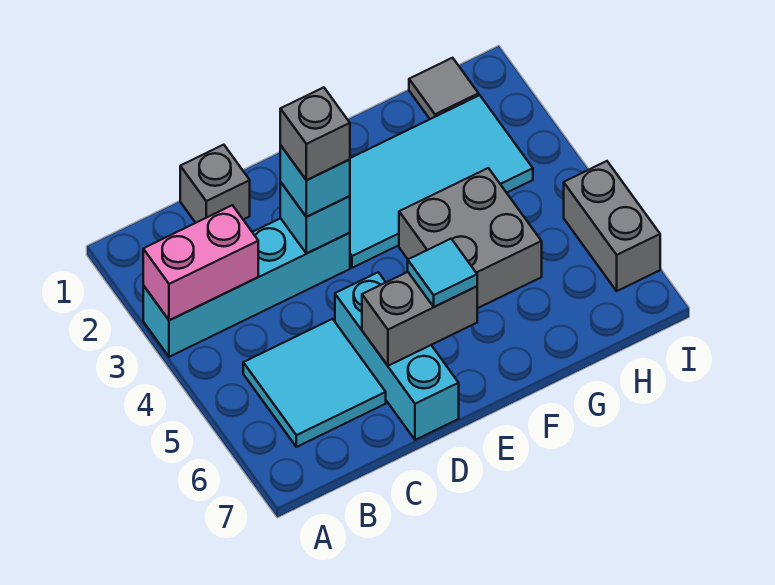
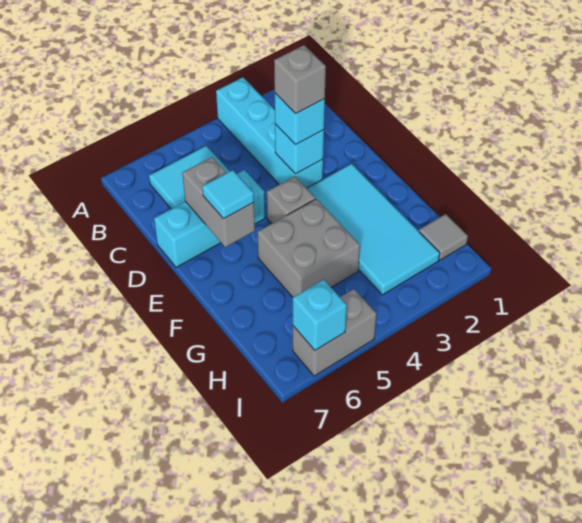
pink brick A3:B3 level 2 -> none
grey brick C1 level 1 -> grey brick E4 level 1
none -> cyan brick I6 level 2

